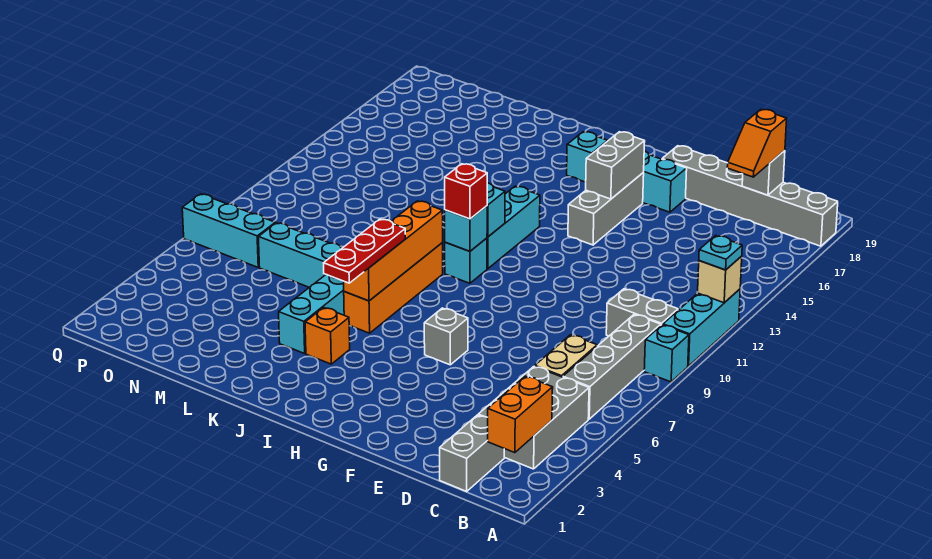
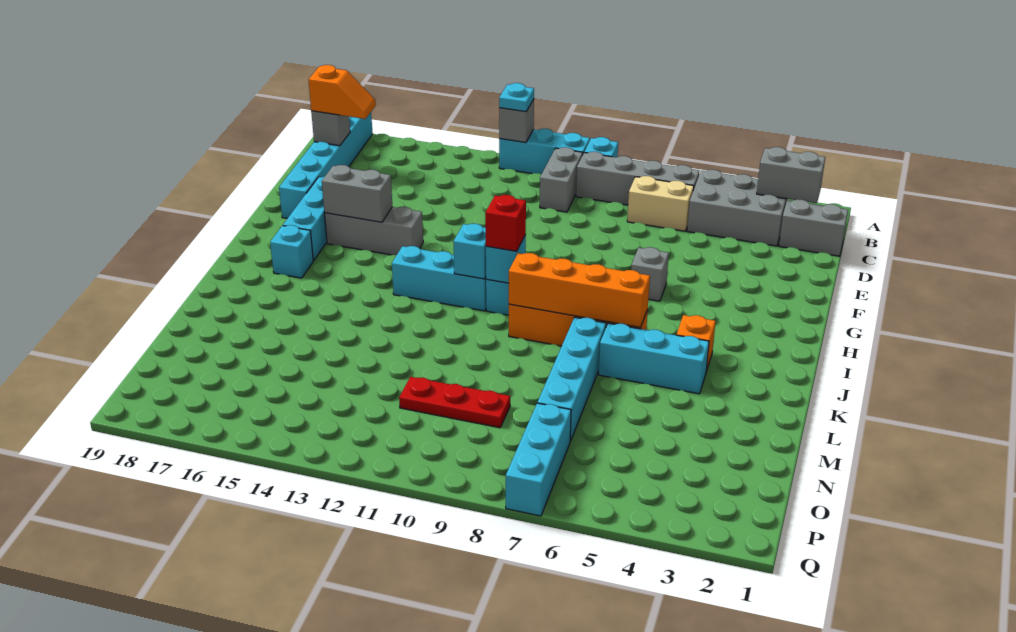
tan brick A12 level 2 -> grey brick A12 level 2
grey brick A18:F18 level 1 -> cyan brick A18:F18 level 1
orange brick B2:B3 level 2 -> grey brick B2:B3 level 2
red plate J5:J7 level 3 -> red plate N9:N11 level 1

